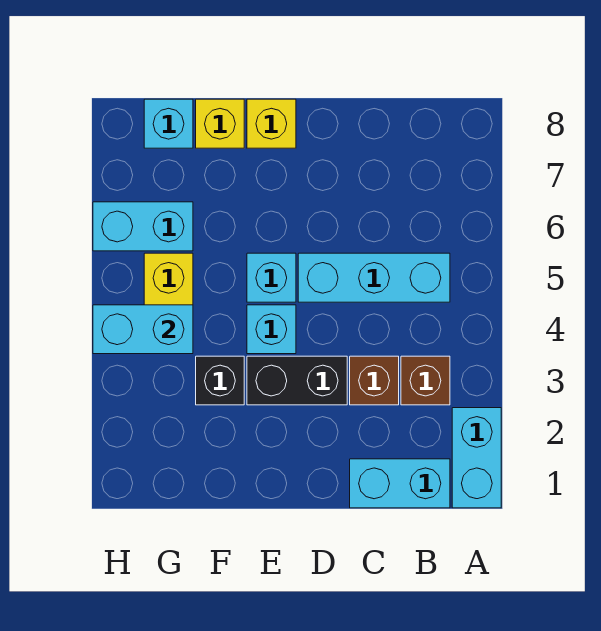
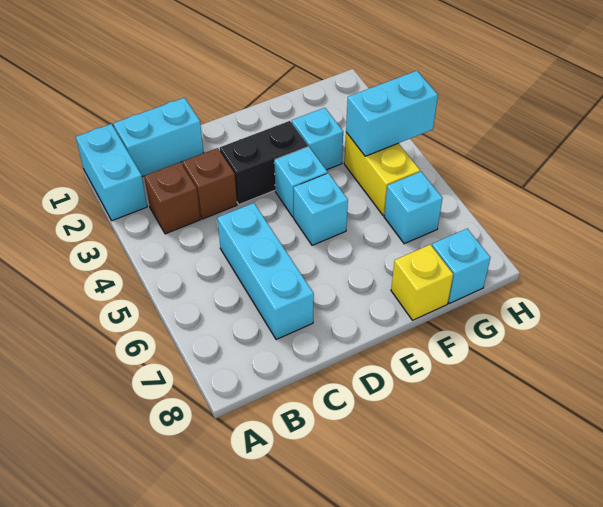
cyan brick B5:D5 level 1 -> cyan brick C5:C7 level 1
yellow brick E8 level 1 -> none
black brick F3 level 1 -> cyan brick F3 level 1
cyan brick G6:H6 level 1 -> cyan brick G6 level 1

